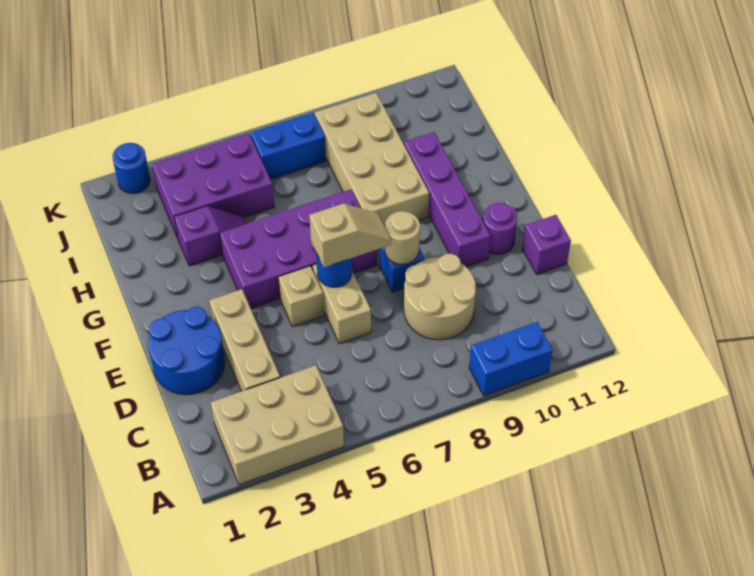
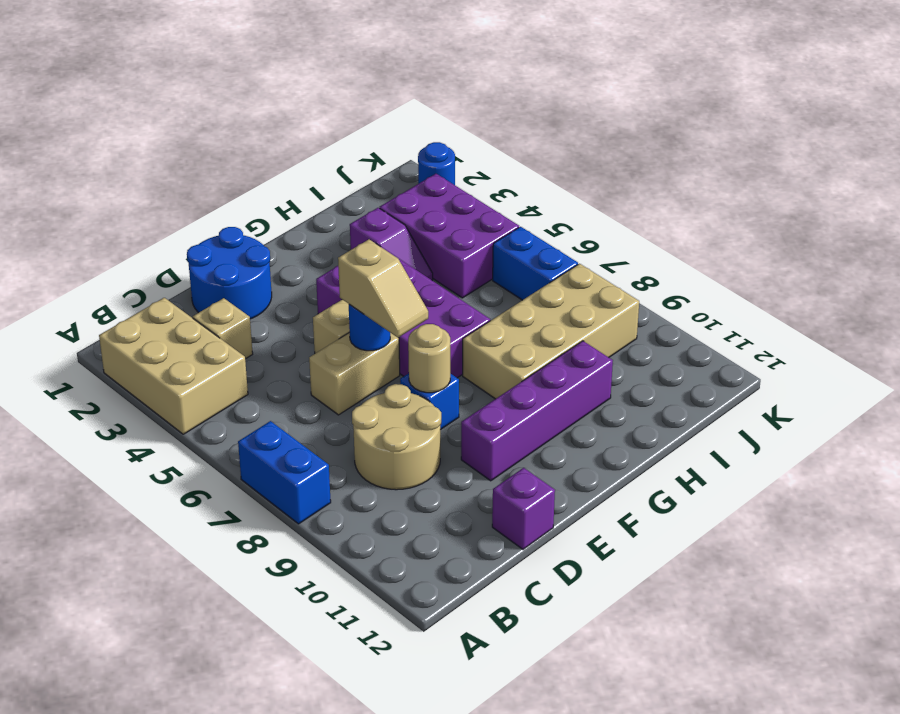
blue brick A9:A10 level 1 -> blue brick A7:A8 level 1
tan brick C3:E3 level 1 -> tan brick C3 level 1
purple round brick E11 level 1 -> none

